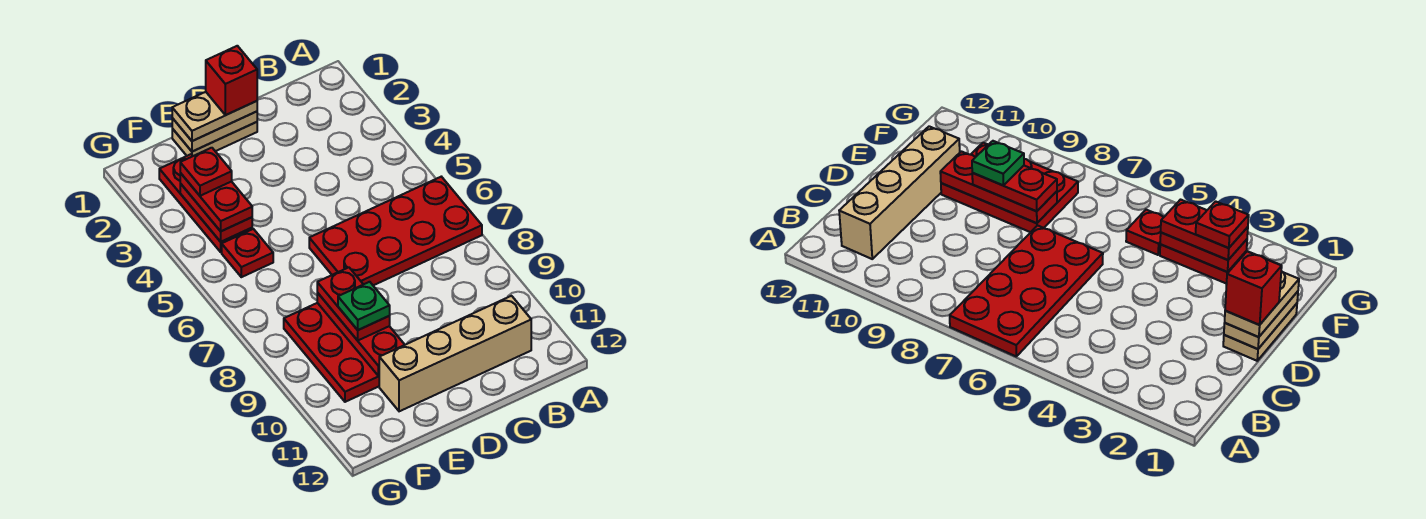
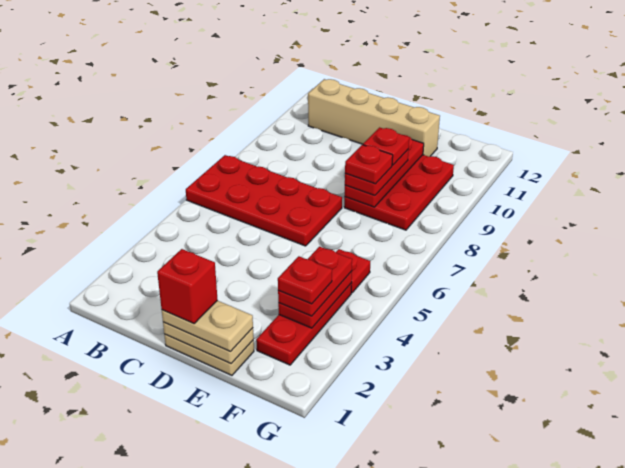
none -> red plate E8 level 4
green plate E9 level 4 -> red plate E9 level 4

